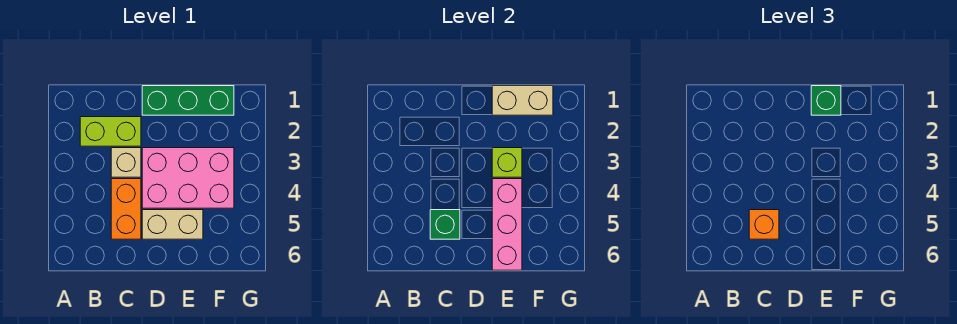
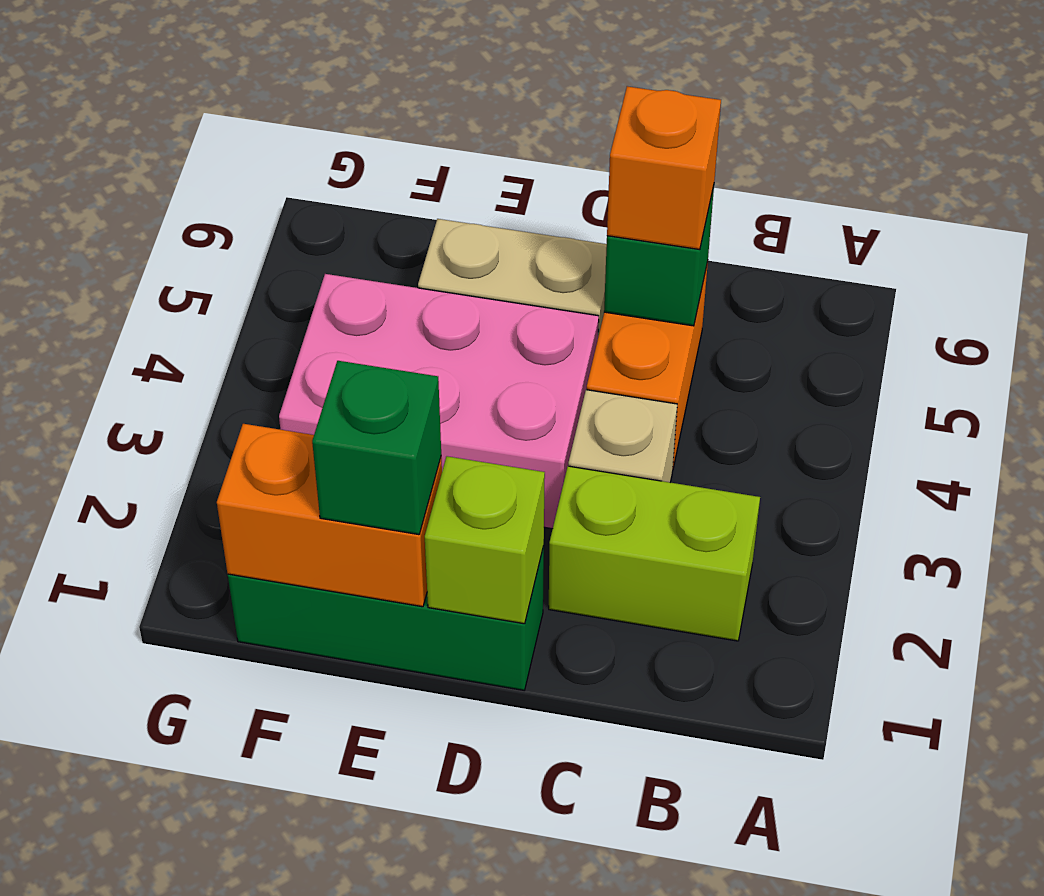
tan brick E1:F1 level 2 -> orange brick E1:F1 level 2
lime brick E3 level 2 -> lime brick D1 level 2
pink brick E4:E6 level 2 -> none

